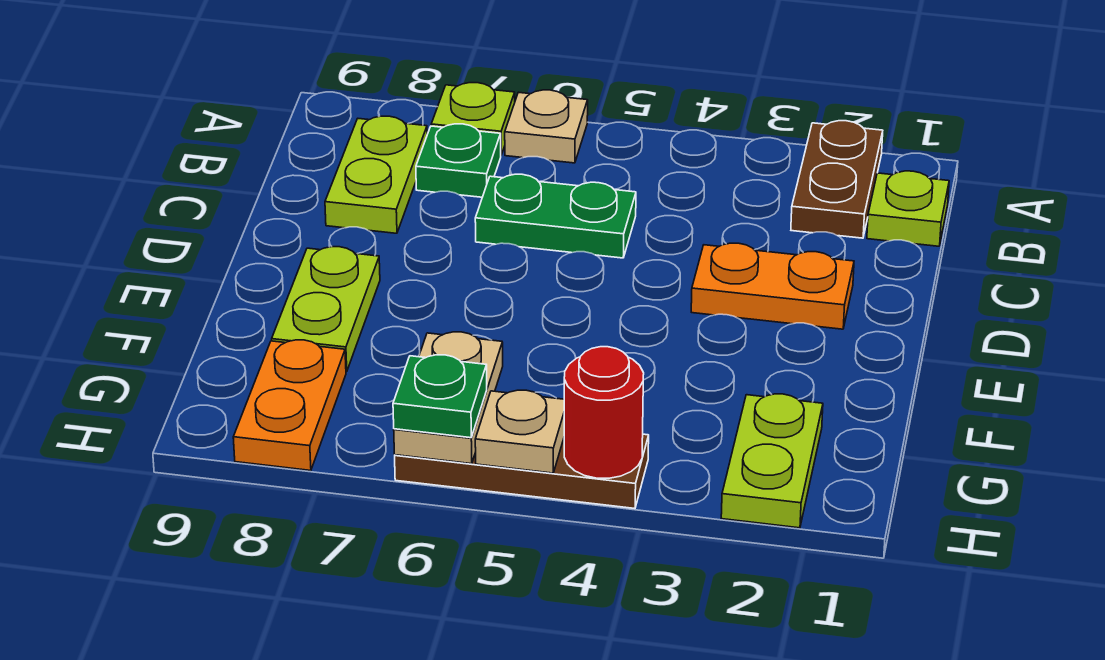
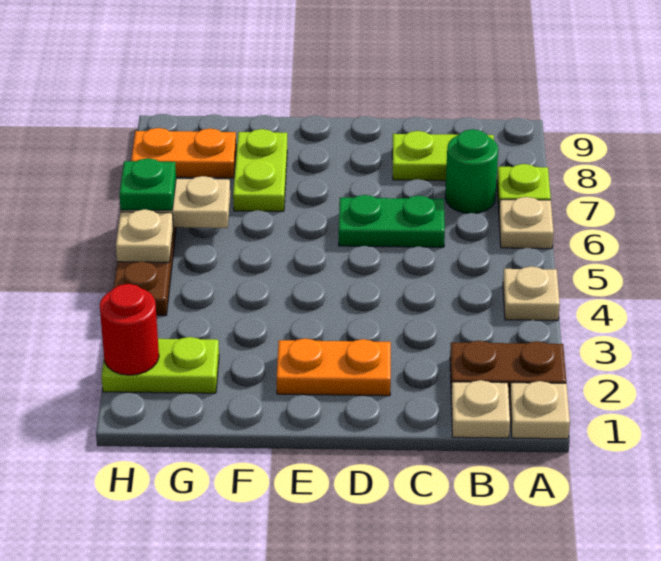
none -> tan plate A1 level 1
none -> tan plate A4 level 1
lime plate B1 level 1 -> tan plate B1 level 1
green plate B7 level 1 -> green round brick B7 level 1
green plate C5:C6 level 1 -> green plate C6:D6 level 1
orange plate D2:D3 level 1 -> orange plate D2:E2 level 1
lime plate E8:F8 level 1 -> lime plate F7:F8 level 1
red round brick H4 level 2 -> red round brick H2 level 2

